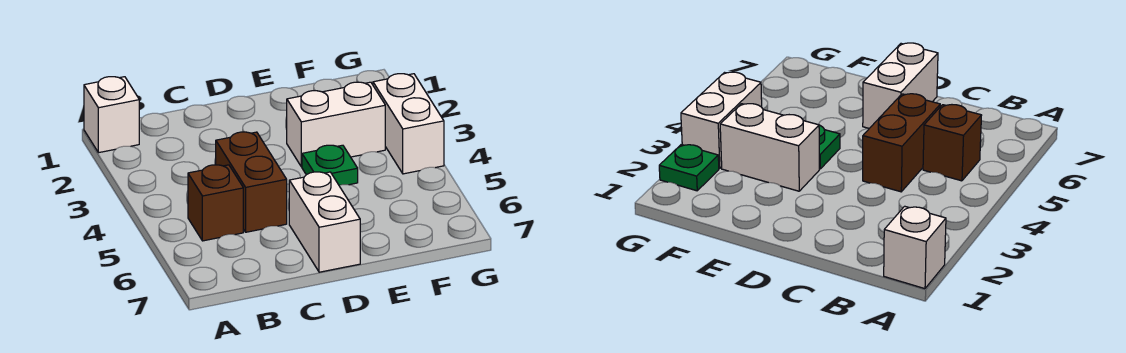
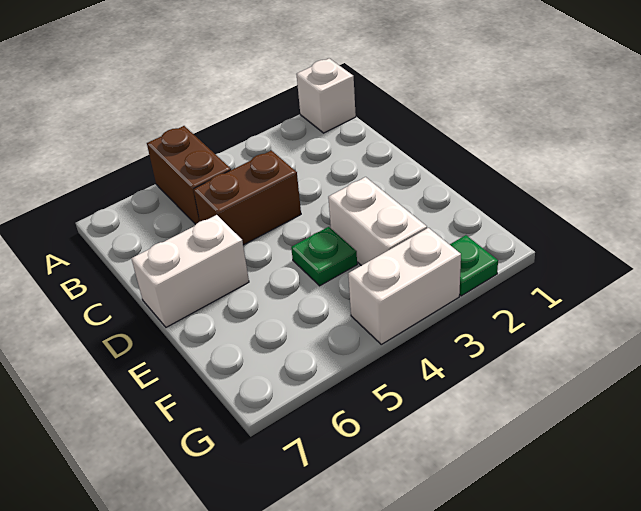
brown brick B5 level 1 -> brown brick A5:B5 level 1

